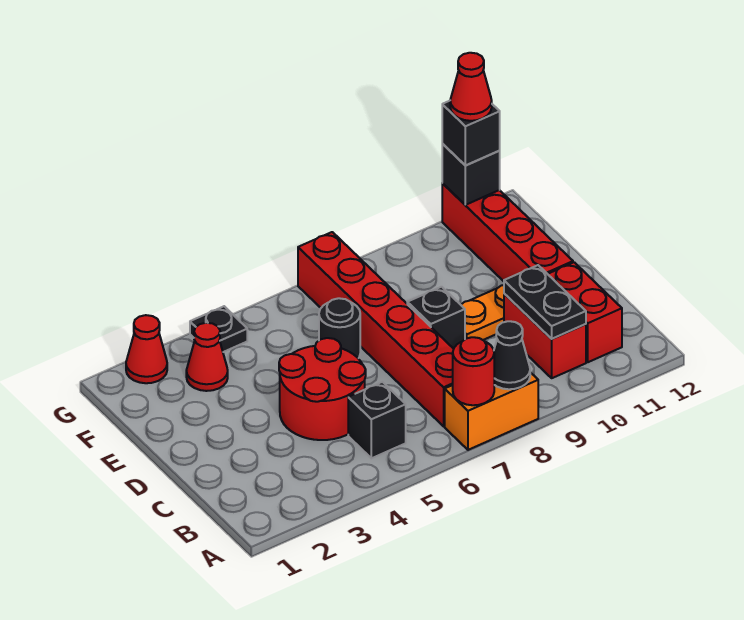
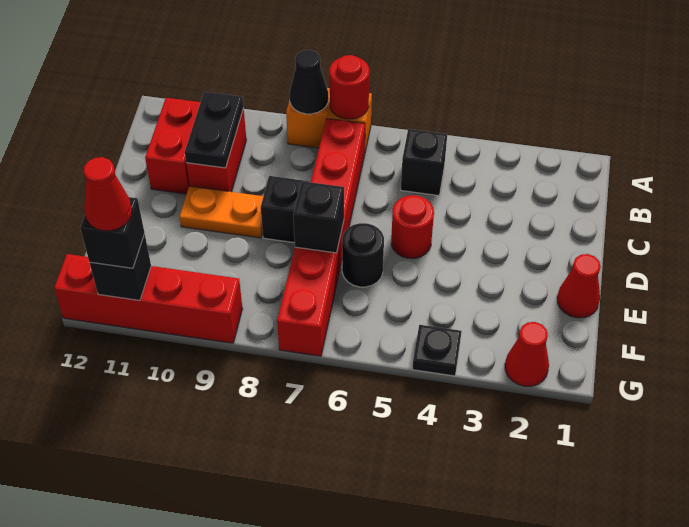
red round brick C4:D5 level 1 -> red round brick D5 level 1
red brick D11:G11 level 1 -> red brick G9:G12 level 1
none -> black brick E7 level 2
red cone F3 level 1 -> red cone E1 level 1

